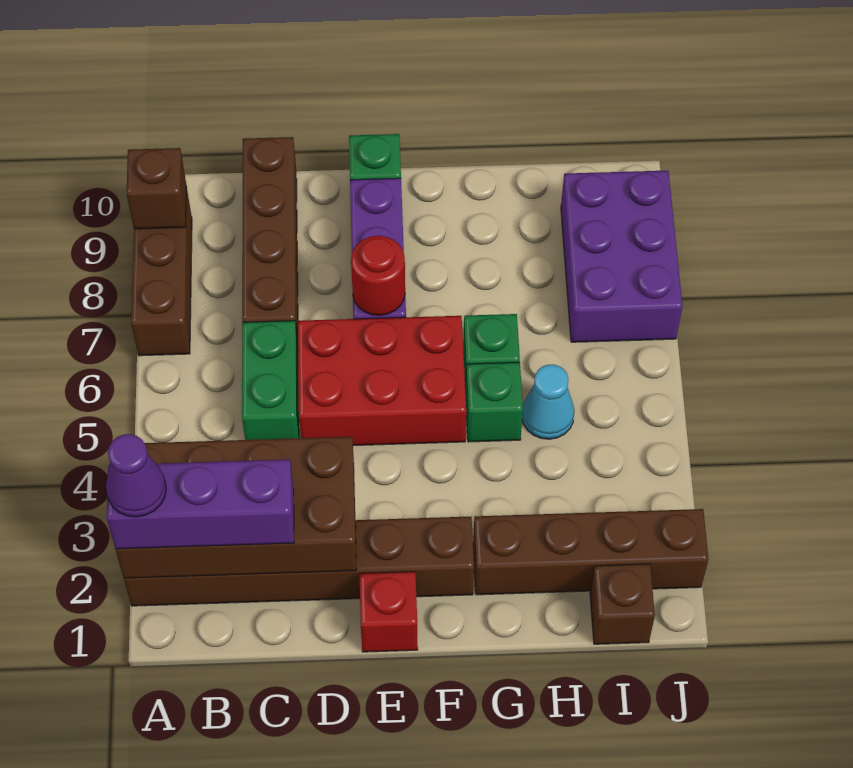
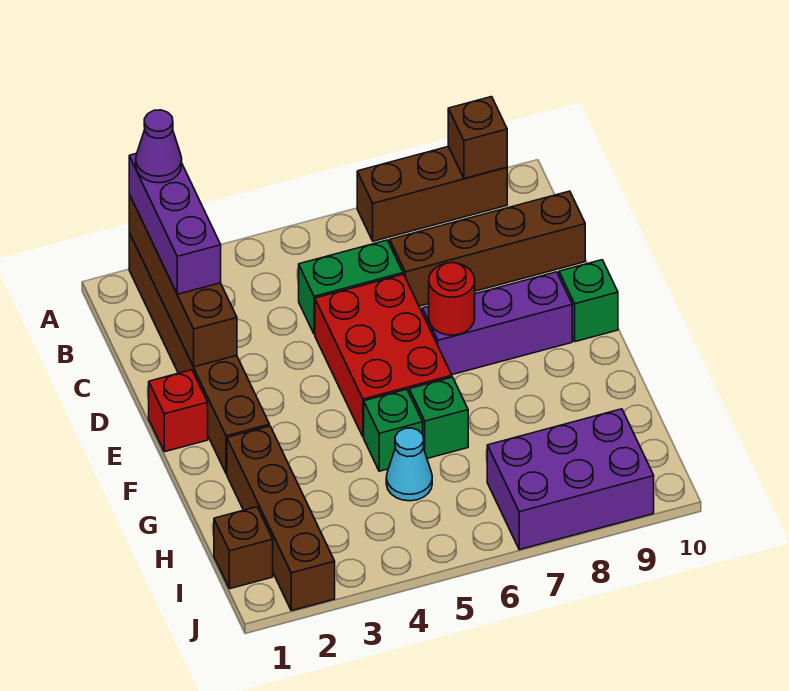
brown brick A2:D3 level 2 -> brown brick A2:D2 level 2

